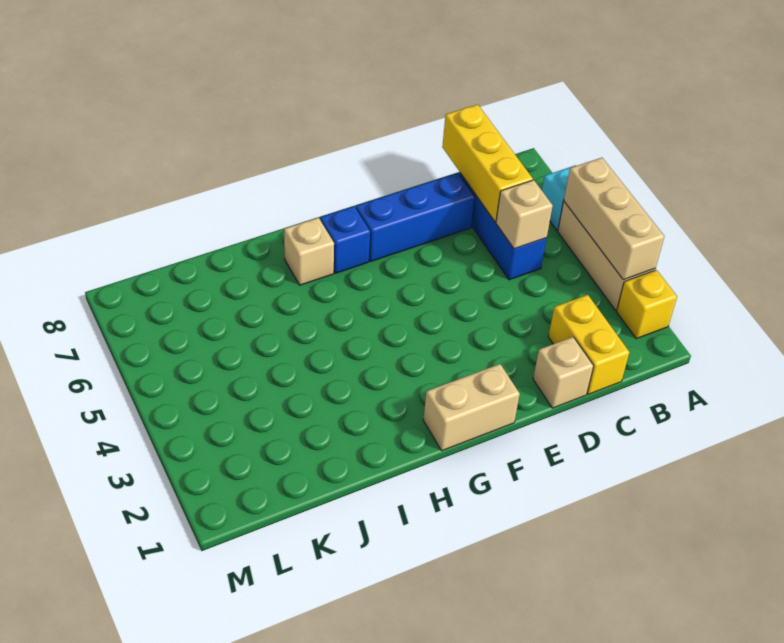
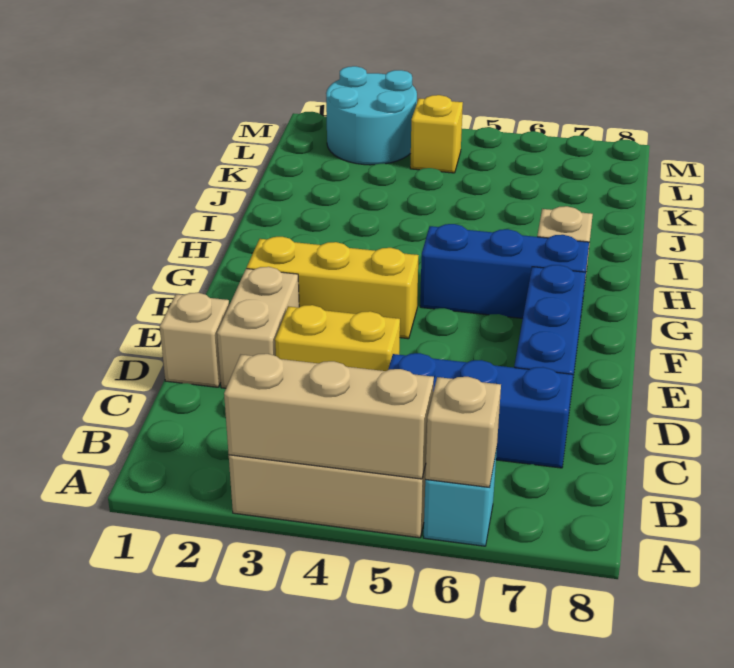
yellow brick A2 level 1 -> yellow brick L4 level 1
yellow brick C1:C2 level 1 -> yellow brick D3:D4 level 1
tan brick C5 level 2 -> tan brick A6 level 2
yellow brick C6:C8 level 2 -> yellow brick F2:F4 level 1
tan brick F1:G1 level 1 -> tan brick D2:E2 level 1
blue brick G7 level 1 -> blue brick G5:G7 level 1
none -> cyan round brick L2:M3 level 1

